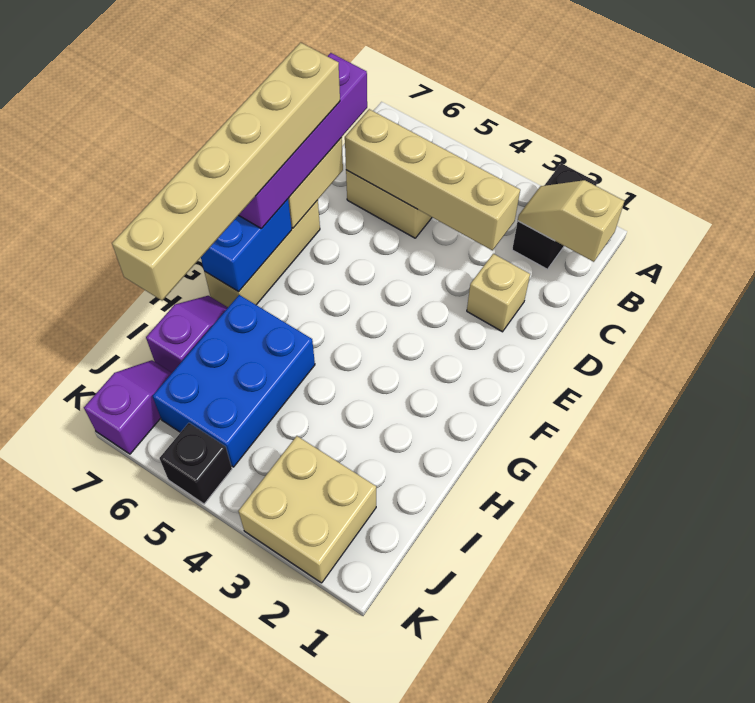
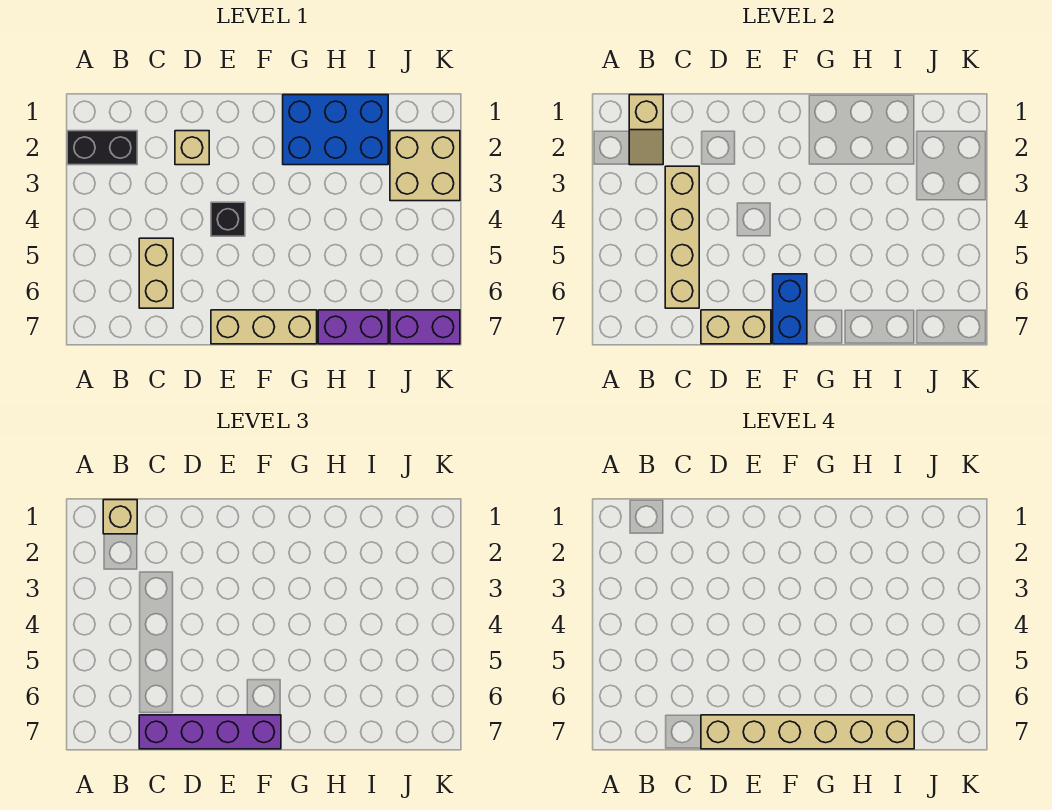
none -> tan brick B1 level 3
blue brick F7:G7 level 2 -> blue brick F6:F7 level 2
blue brick H5:J6 level 1 -> blue brick G1:I2 level 1
purple slope H7:I7 level 1 top I -> purple brick H7:I7 level 1
purple slope J7:K7 level 1 top K -> purple brick J7:K7 level 1
black brick K5 level 1 -> black brick E4 level 1

